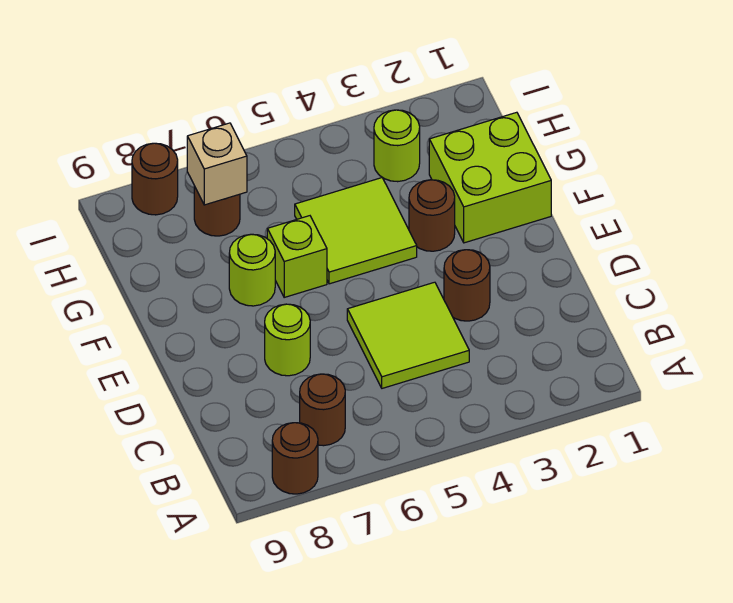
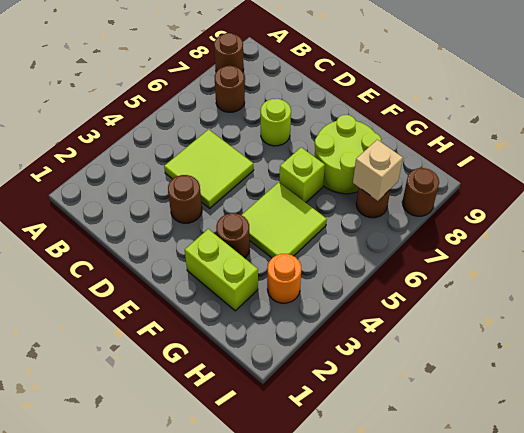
lime brick F1:G2 level 1 -> lime brick F2:G2 level 1
lime round brick F7 level 1 -> lime round brick F7:G8 level 1
lime round brick H3 level 1 -> orange round brick H3 level 1

